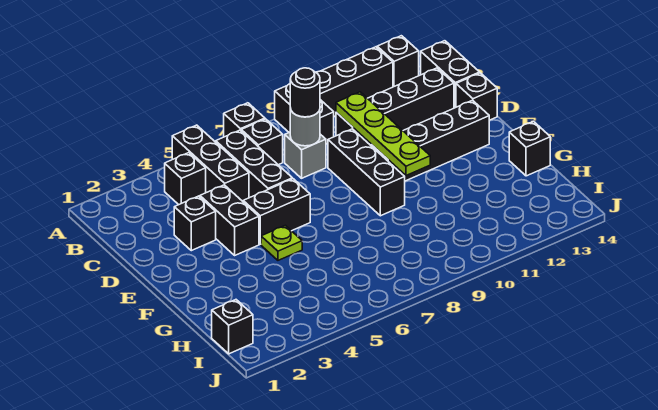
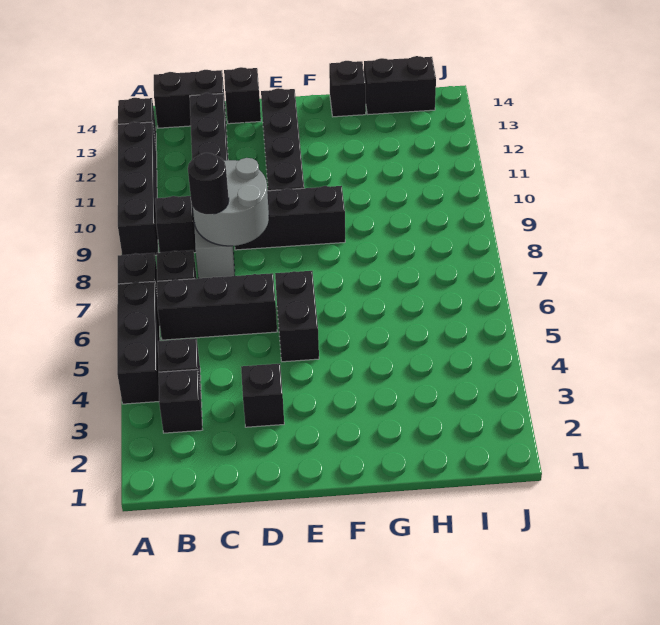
black brick A5:C5 level 1 -> black brick A4:A6 level 1
grey round brick C8 level 2 -> grey round brick C8:D9 level 2
lime plate C10:F10 level 2 -> none
black brick D4:E4 level 1 -> black brick H14:I14 level 1
lime plate F5 level 1 -> none
black brick I1 level 1 -> black brick B3 level 1

